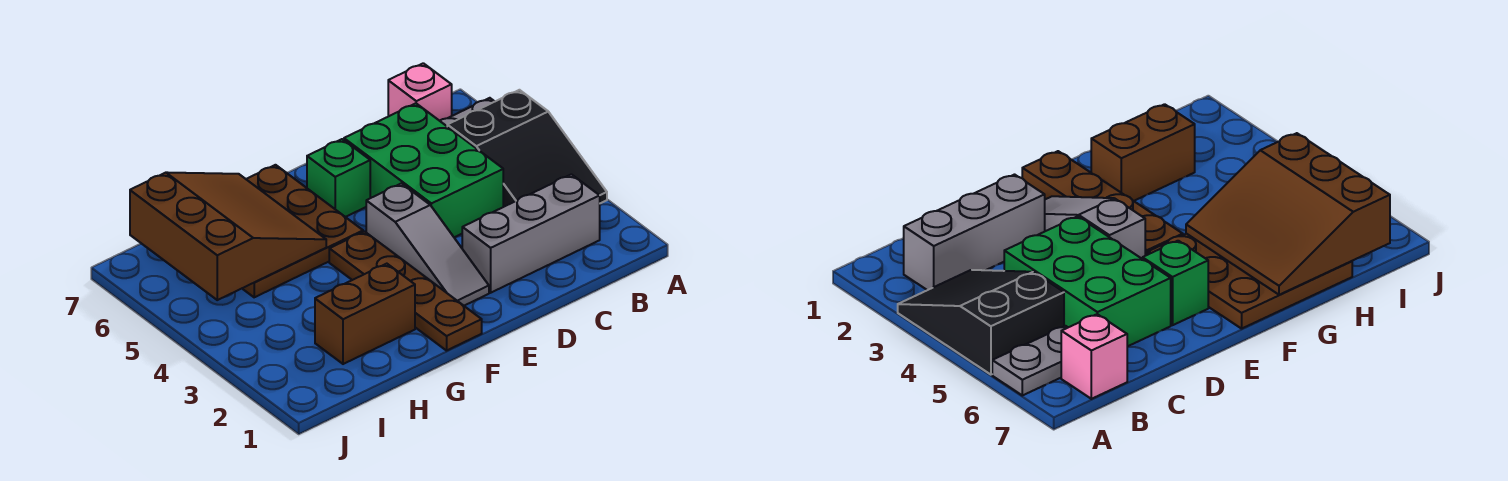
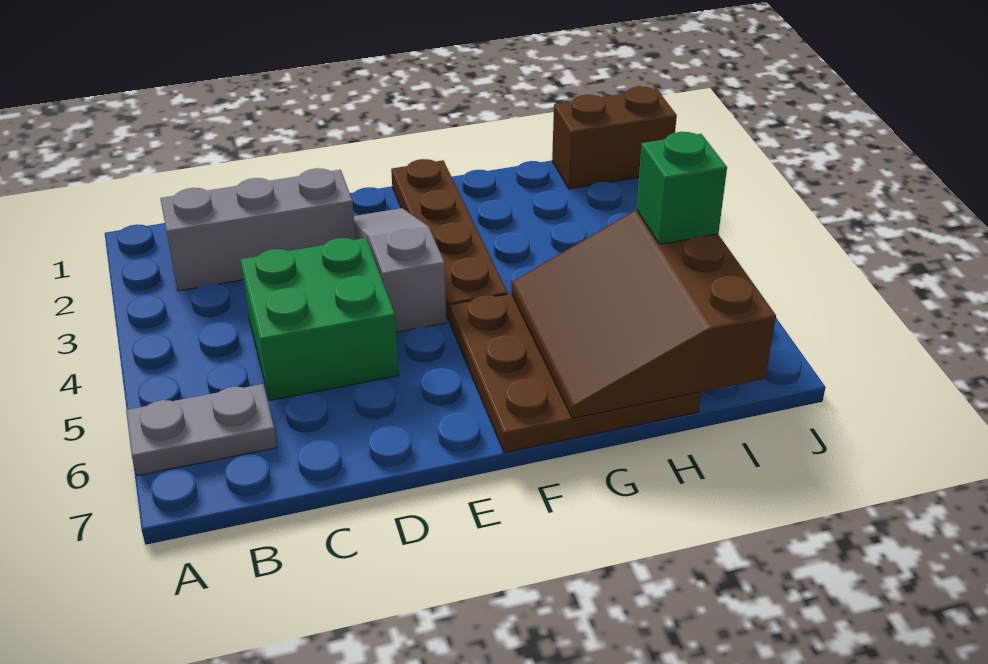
black slope A3:B5 level 1 top 5 -> none
pink brick B7 level 1 -> none
green brick C4:D6 level 1 -> green brick C4:D5 level 1
green brick E6 level 1 -> green brick I5 level 3
brown brick G2:H2 level 1 -> brown brick I1:J1 level 1

